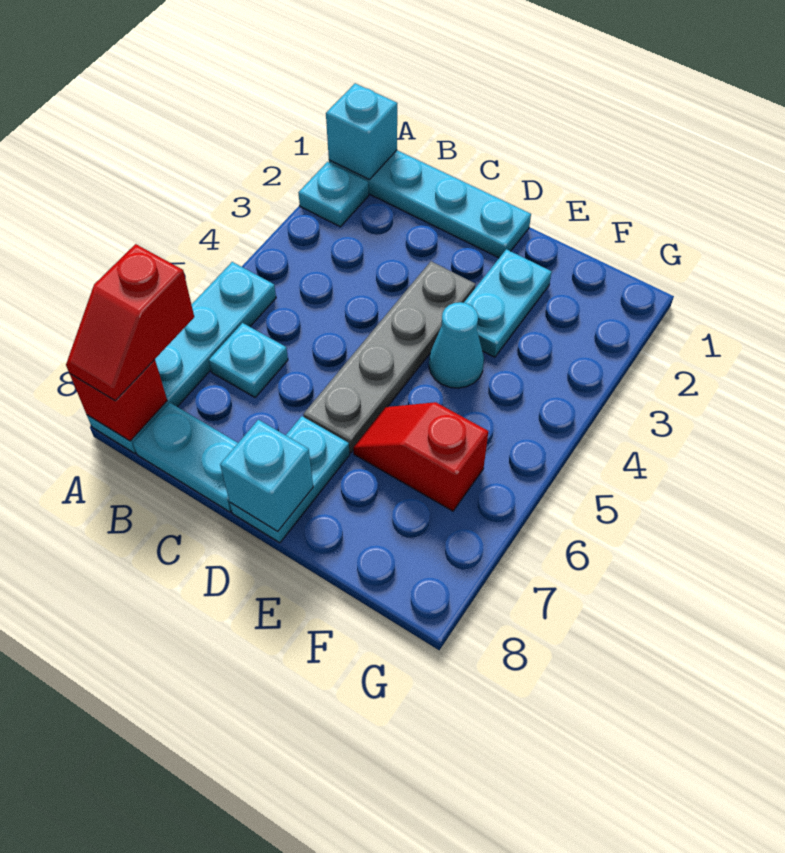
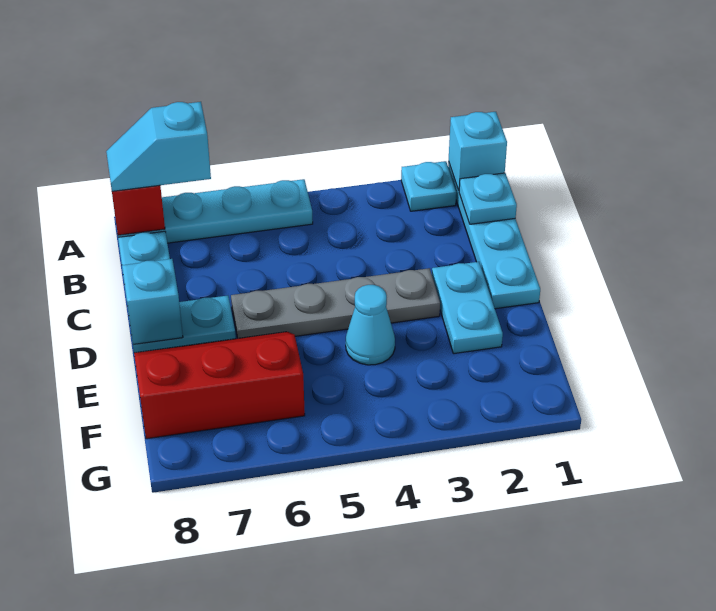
red slope A7:A8 level 3 top 7 -> cyan slope A7:A8 level 3 top 7
cyan plate B6 level 1 -> cyan plate B1 level 2
cyan plate E2:E3 level 1 -> cyan plate D2:E2 level 1
red slope E6:F6 level 1 top F -> red slope E6:F8 level 1 top F

